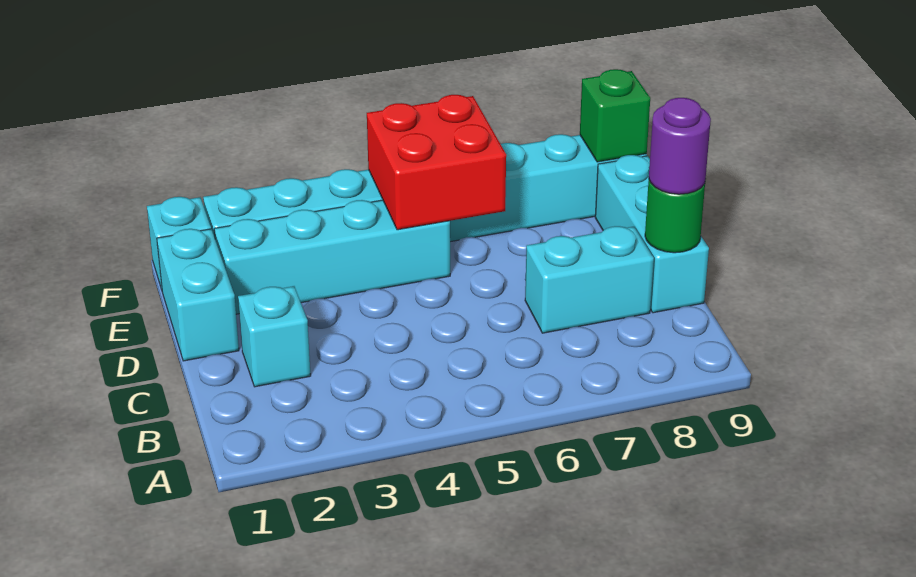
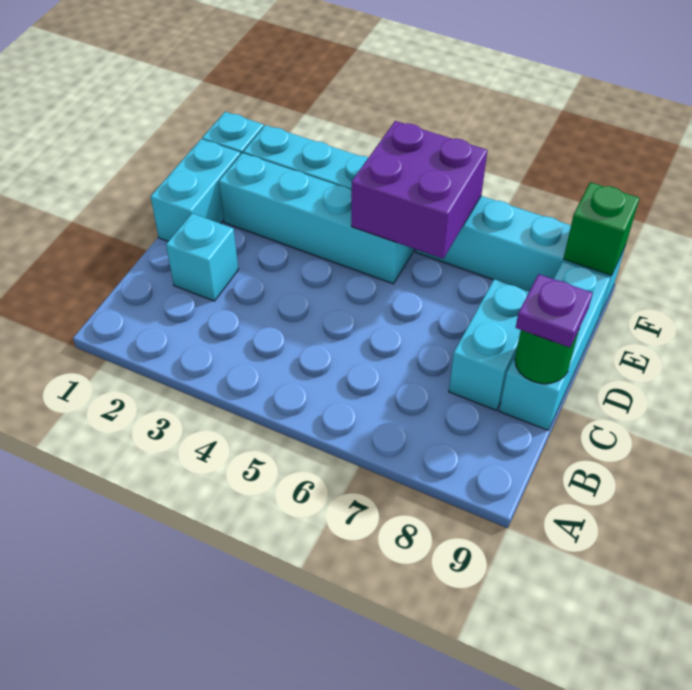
cyan brick C7:C8 level 1 -> cyan brick C8:D8 level 1
purple round brick C9 level 3 -> purple plate C9 level 3
red brick E5:F6 level 2 -> purple brick E5:F6 level 2

